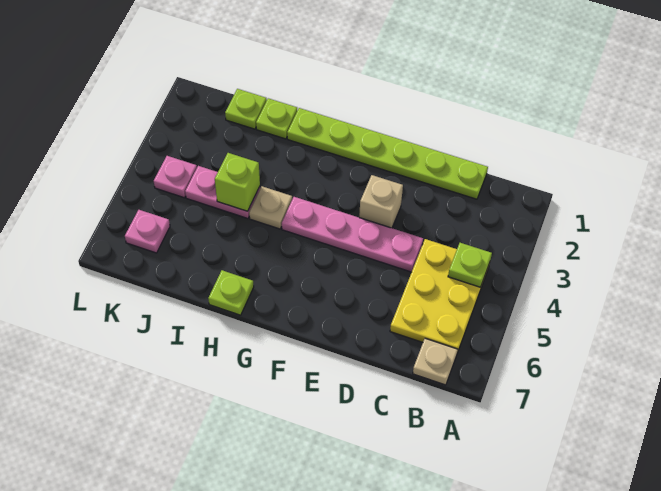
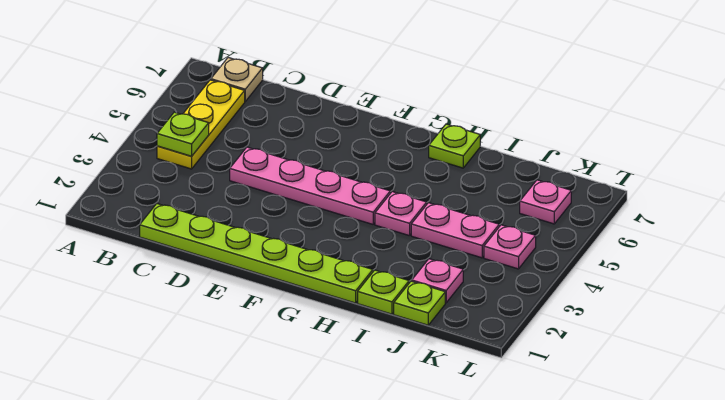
yellow plate B4:C6 level 1 -> yellow plate B4:B6 level 1
tan brick E3 level 1 -> none
tan plate H4 level 1 -> pink plate H4 level 1
lime brick I4 level 2 -> none
none -> pink plate J2 level 1

